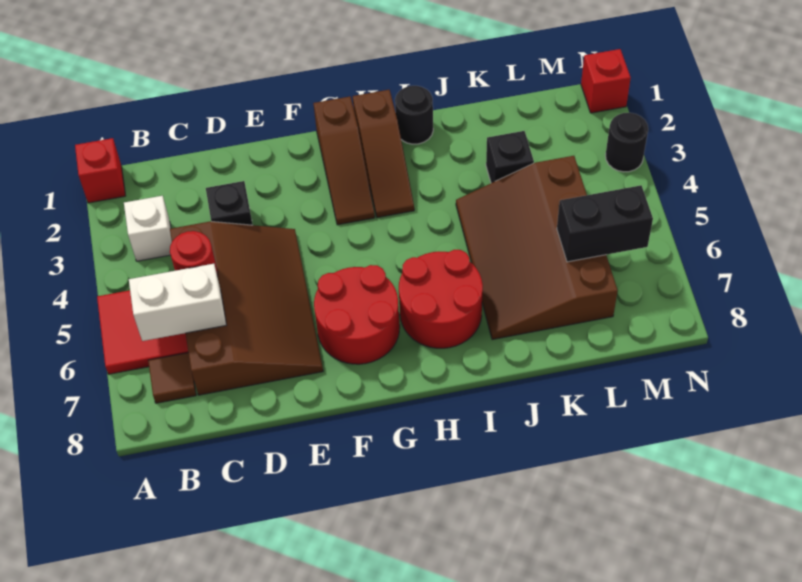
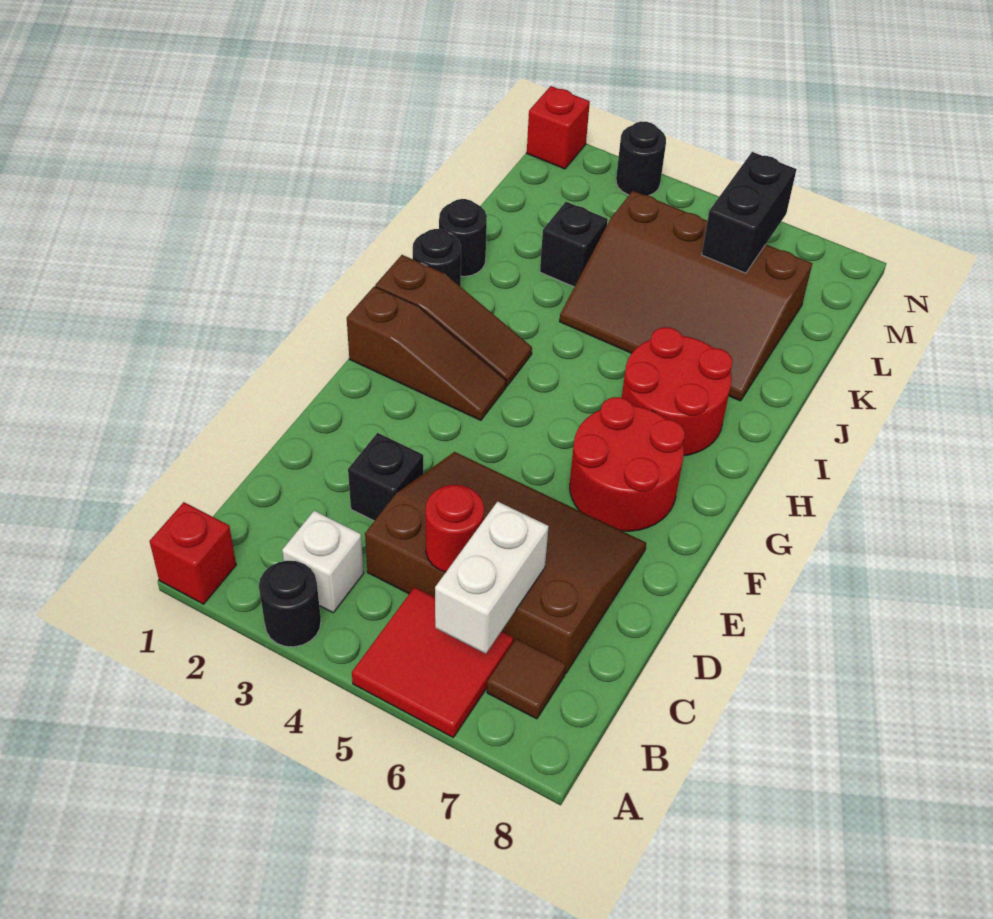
none -> black round brick A3 level 1
none -> black round brick J1 level 1

